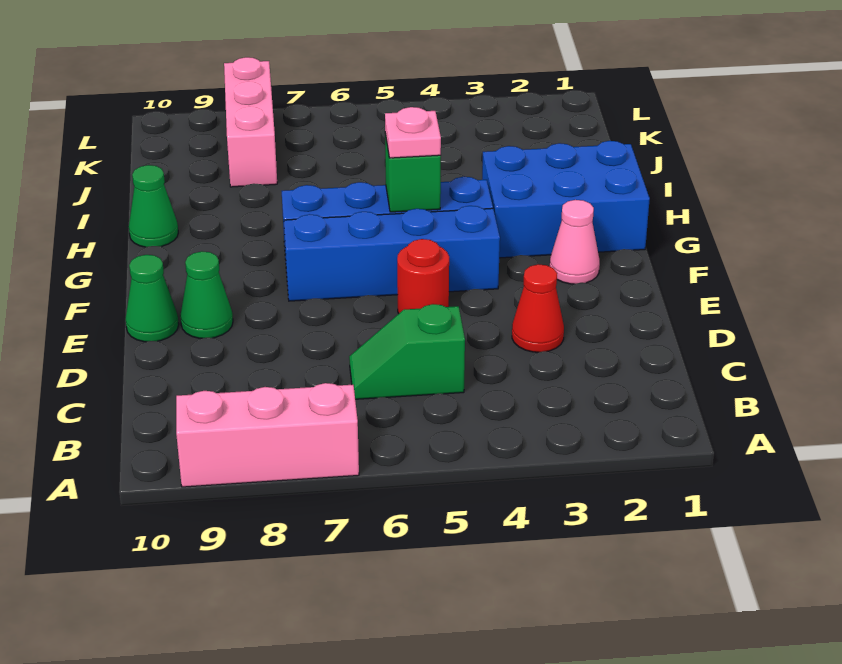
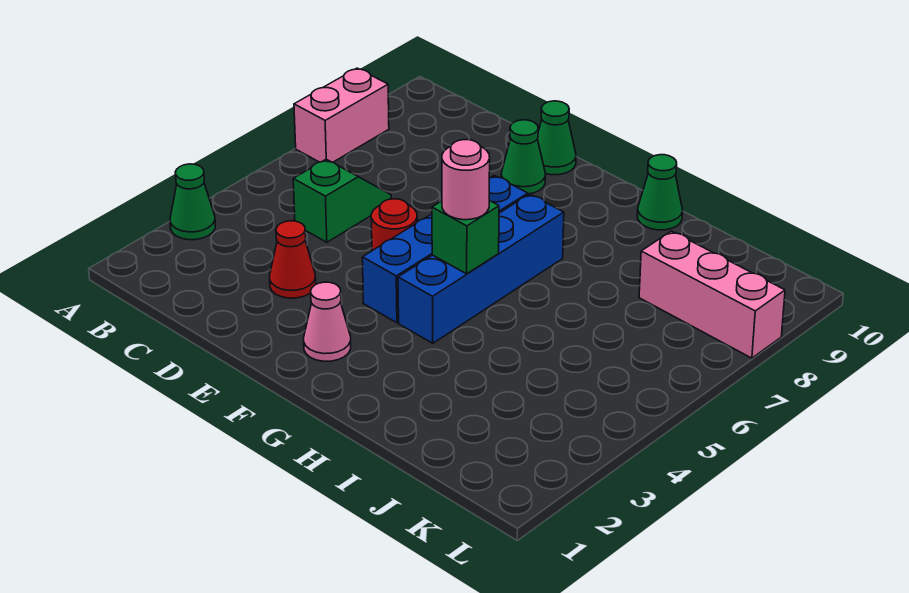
none -> green cone A3 level 1
pink brick A7:A9 level 1 -> pink brick A7:A8 level 1
blue brick G1:H3 level 1 -> none
pink plate G5 level 3 -> pink round brick G5 level 3

